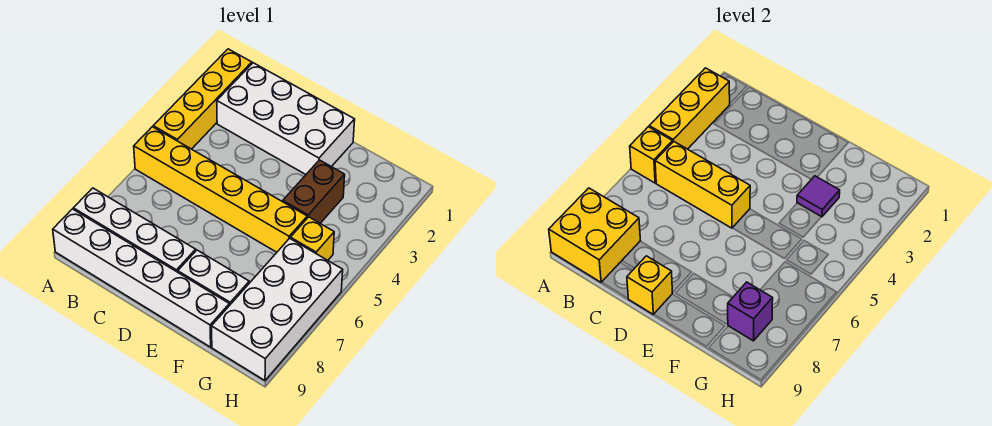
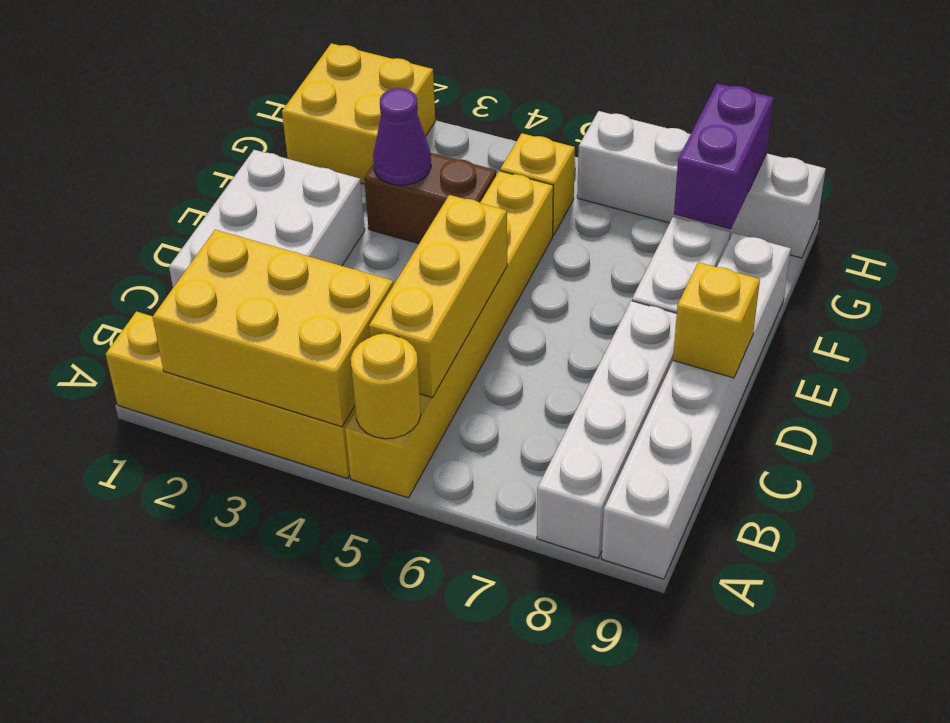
yellow brick A2:A4 level 2 -> yellow brick A2:B4 level 2
yellow brick A5 level 2 -> yellow round brick A5 level 2
yellow brick A8:B9 level 2 -> yellow brick G1:H2 level 1
white brick B1:E2 level 1 -> white brick C1:E2 level 1
purple tile F3 level 2 -> purple cone F3 level 2
white brick G6:H9 level 1 -> white brick H6:H9 level 1
purple brick G8 level 2 -> purple brick G8:H8 level 2

